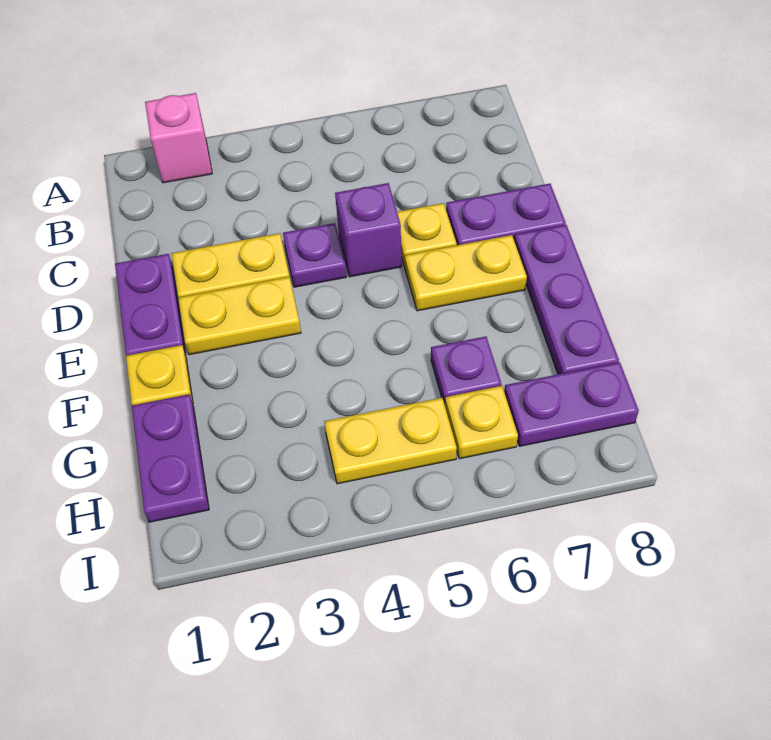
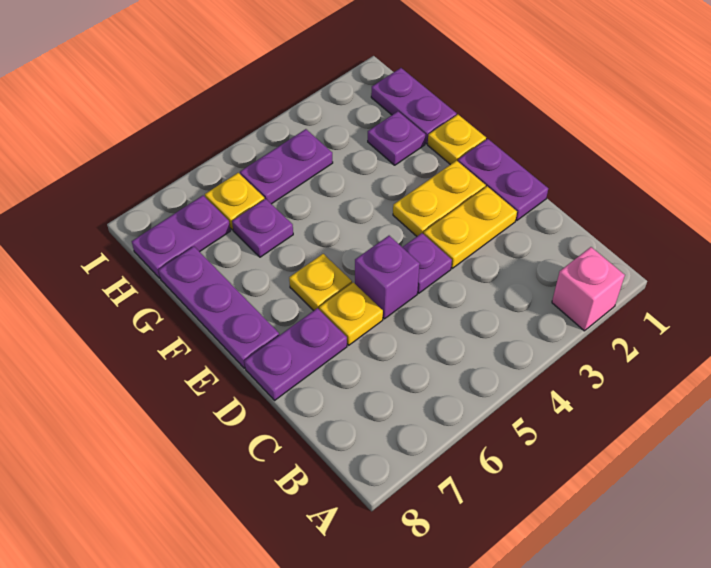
yellow plate E6:E7 level 1 -> yellow plate E6 level 1
none -> purple plate G2 level 1
yellow plate H4:H5 level 1 -> purple plate H4:H5 level 1

